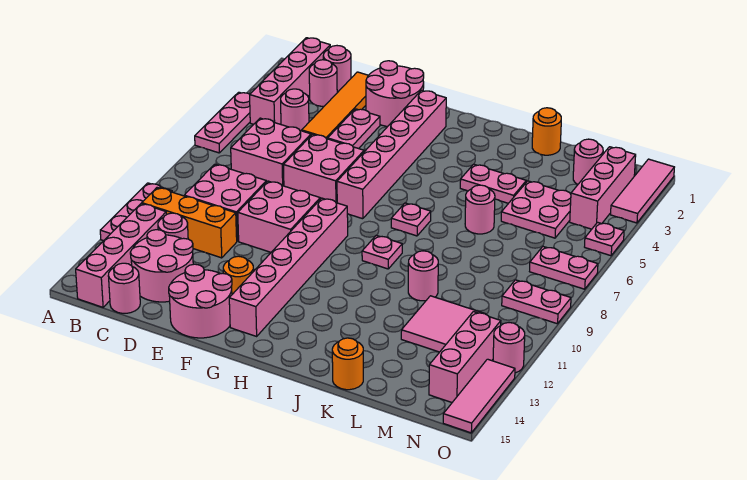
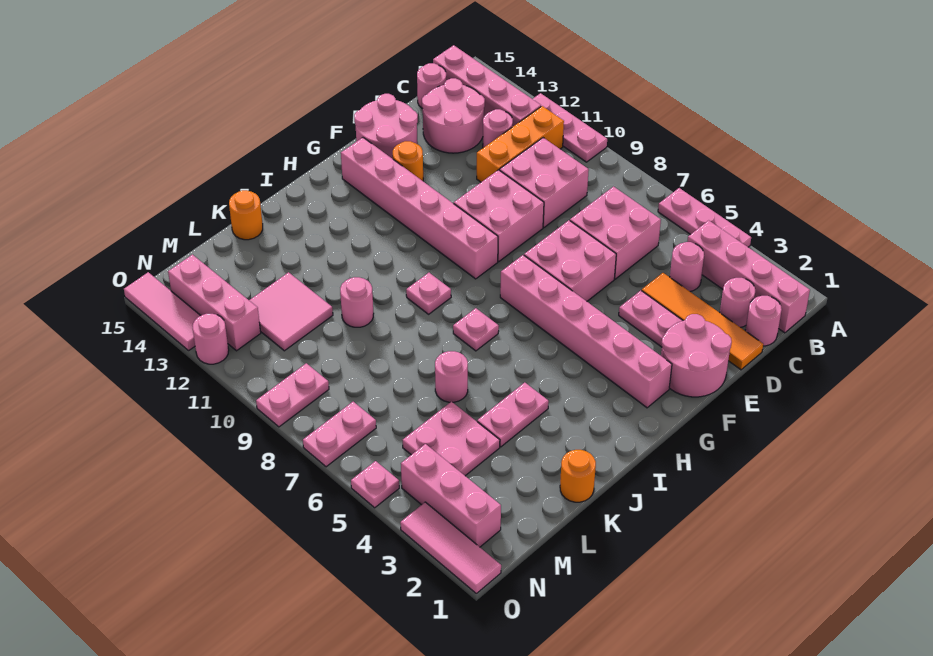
pink round brick M2 level 1 -> none

